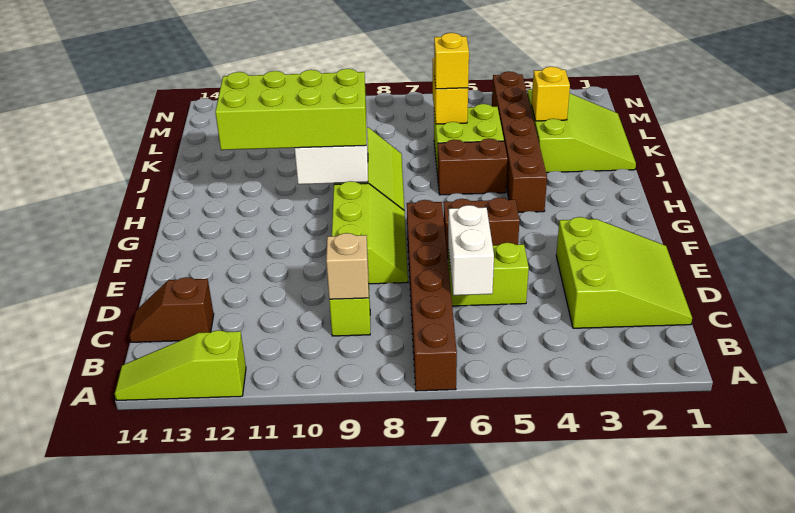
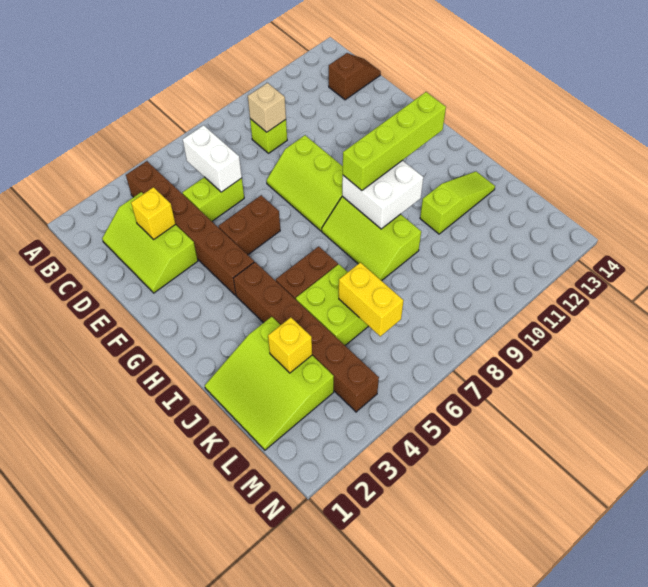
brown brick A7:F7 level 1 -> brown brick B4:G4 level 1
lime slope A12:A14 level 1 top 12 -> lime slope J11:J13 level 1 top 11
lime slope C1:E3 level 1 top 3 -> lime slope C2:E3 level 1 top 3
lime brick H9:I12 level 3 -> lime brick H9:H12 level 3
yellow brick K6 level 3 -> yellow brick D3 level 2

